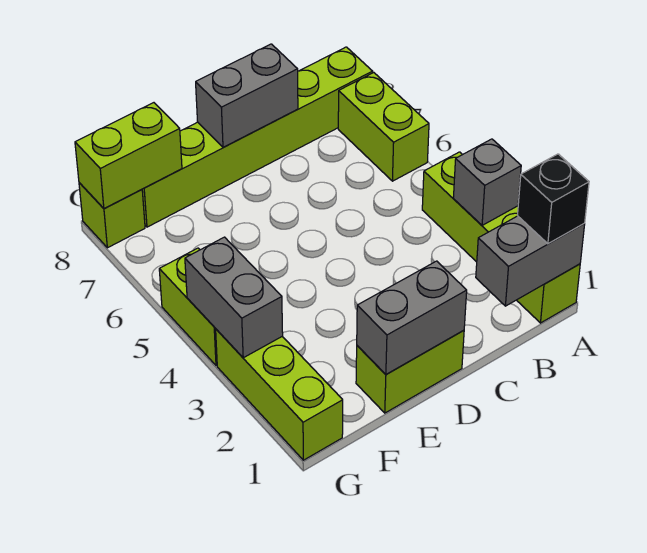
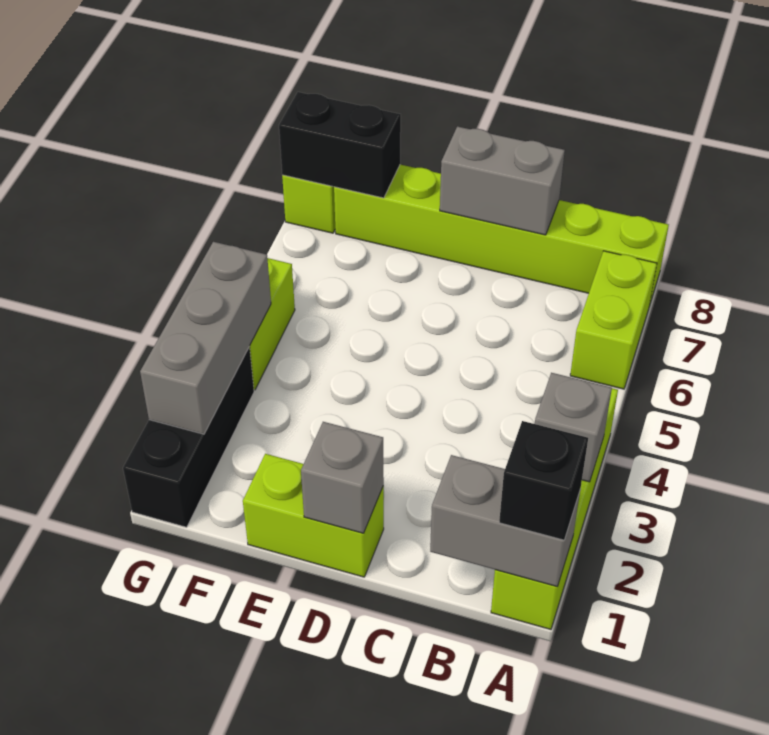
grey brick D1:E1 level 2 -> grey brick D1 level 2
lime brick F8:G8 level 2 -> black brick F8:G8 level 2
lime brick G1:G3 level 1 -> black brick G1:G3 level 1
grey brick G3:G4 level 2 -> grey brick G2:G4 level 2

